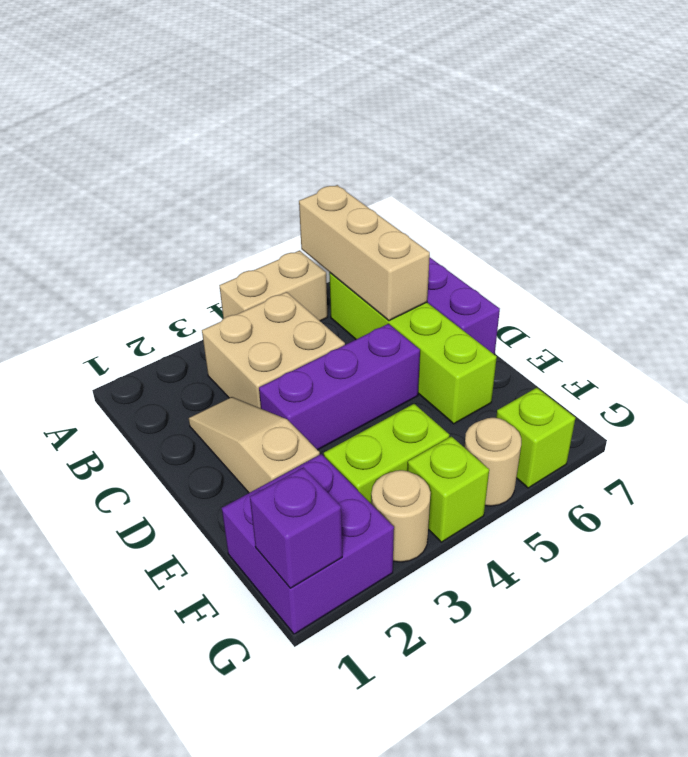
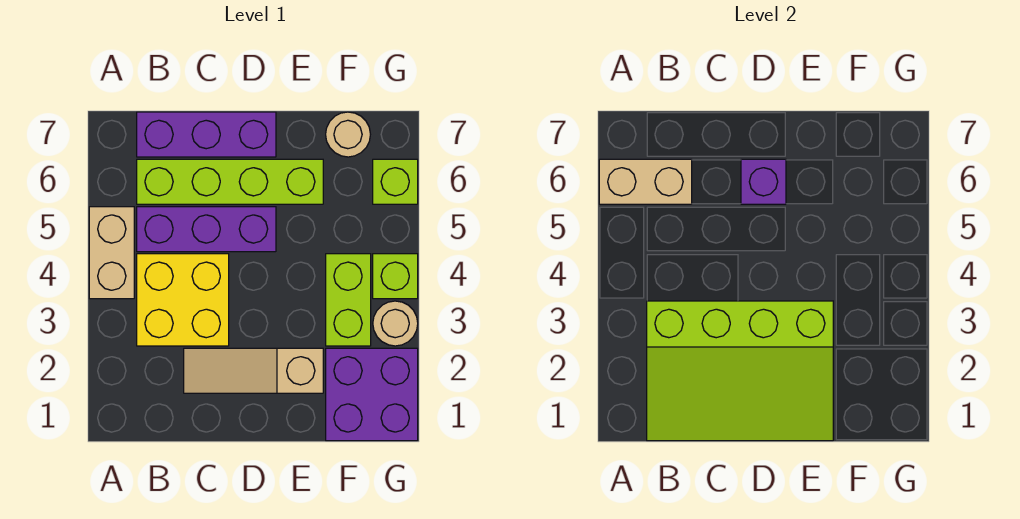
tan brick A6:C6 level 2 -> tan brick A6:B6 level 2
none -> lime slope B1:E3 level 2 top 3
tan brick B3:C4 level 1 -> yellow brick B3:C4 level 1
purple brick D3:D5 level 1 -> purple brick B5:D5 level 1
purple brick G1 level 2 -> purple brick D6 level 2
tan round brick G5 level 1 -> tan round brick F7 level 1

